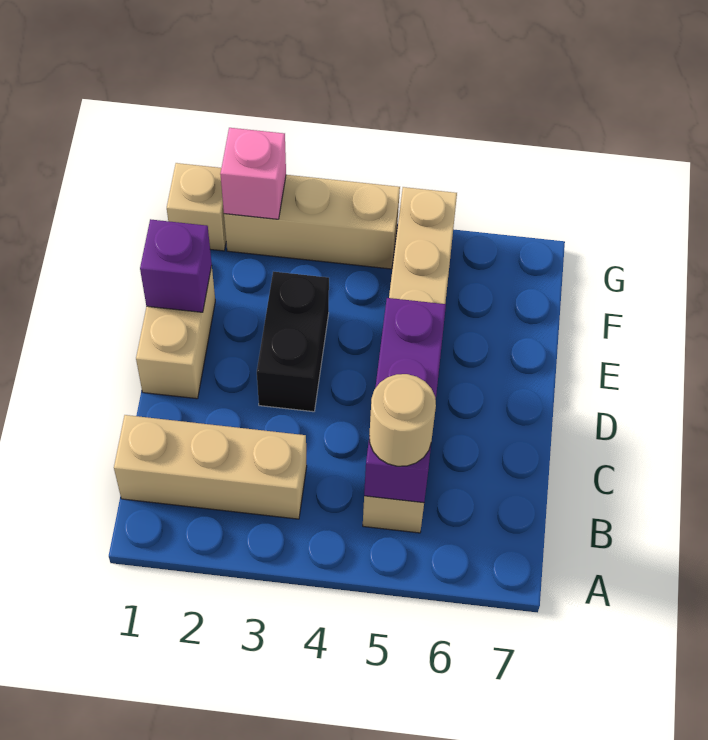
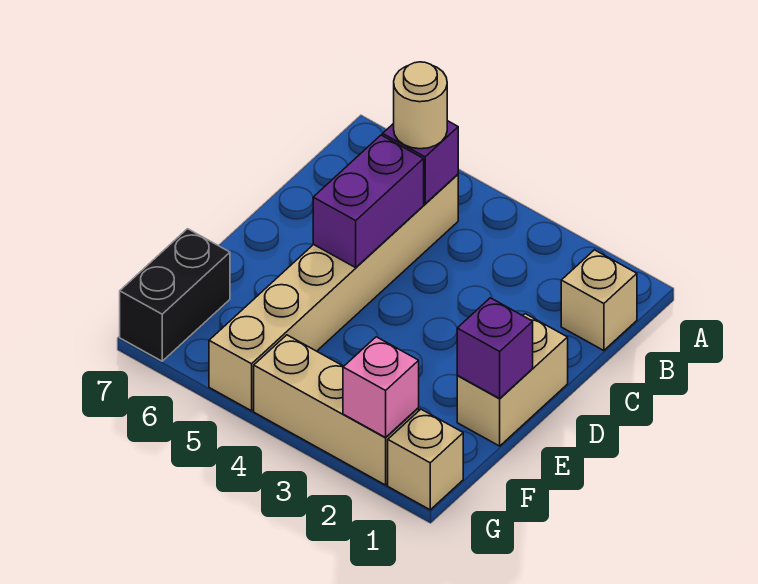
tan brick B1:B3 level 1 -> tan brick B1 level 1
black brick D3:E3 level 1 -> black brick F7:G7 level 1

